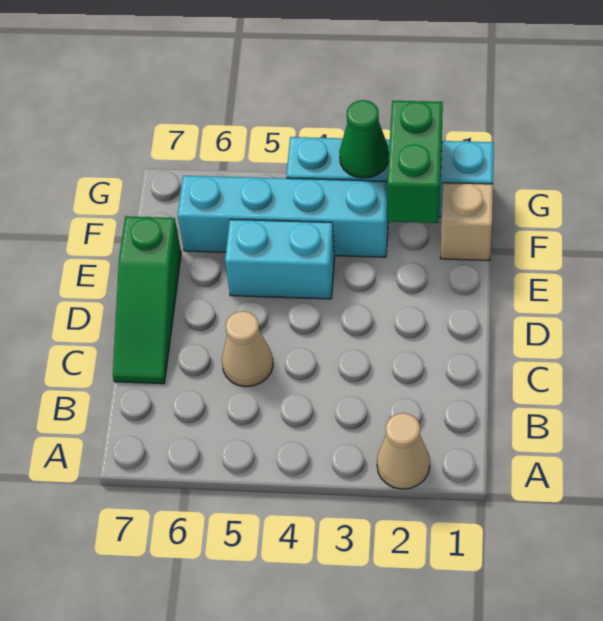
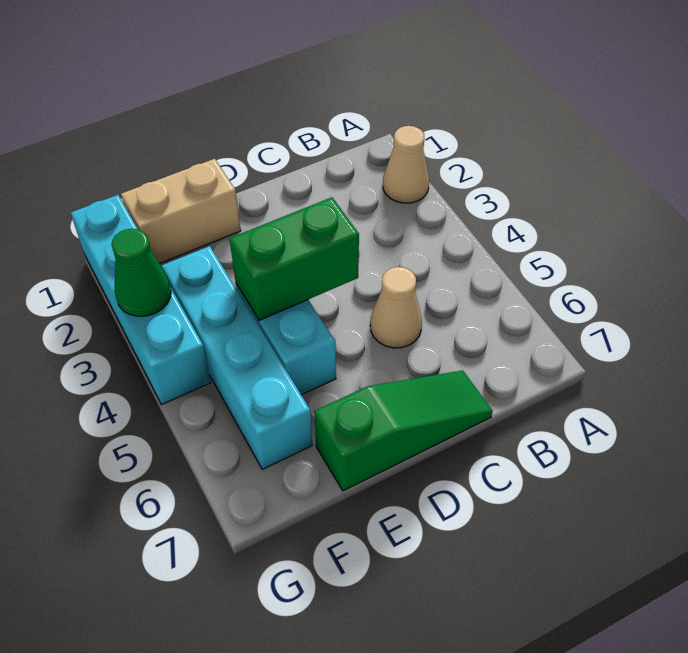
tan brick F1 level 1 -> tan brick E1:F1 level 1
green brick F2:G2 level 2 -> green brick D4:E4 level 2

